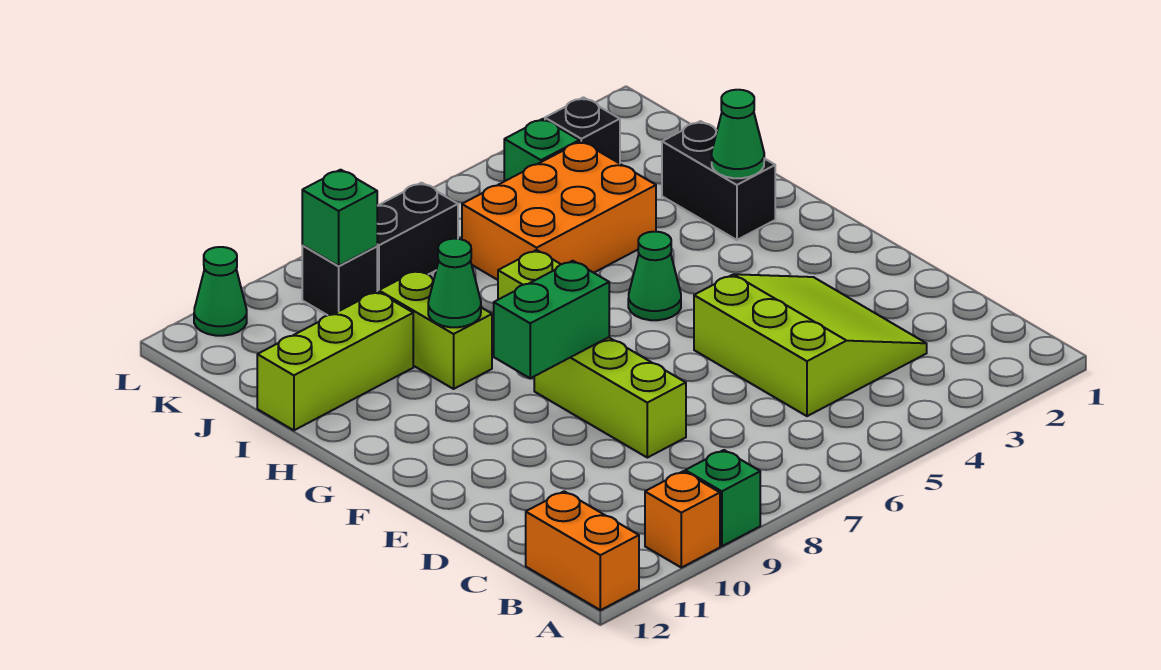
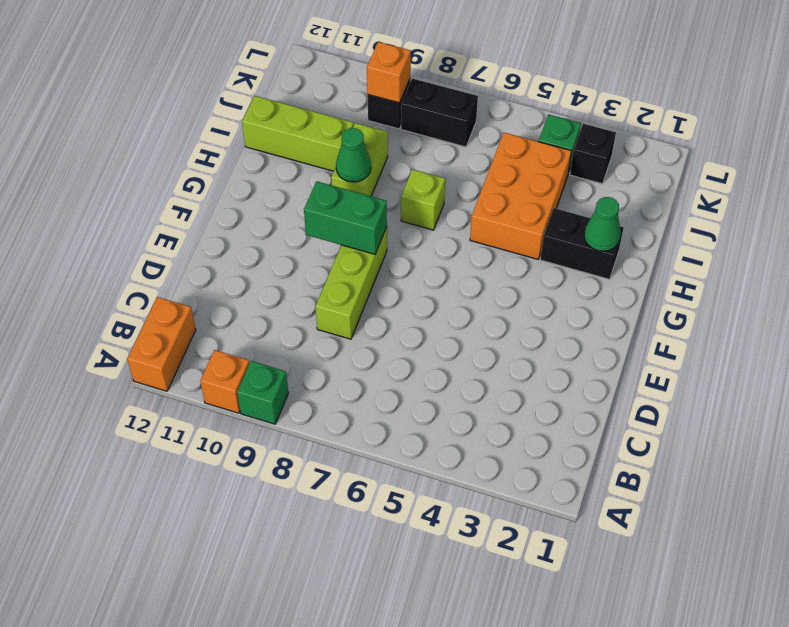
lime slope C3:E5 level 1 top 5 -> none
green cone G5 level 1 -> none
black brick H2:I2 level 1 -> black brick H2:H3 level 1
orange brick I4:J6 level 1 -> orange brick H4:J5 level 1
green brick K9 level 2 -> orange brick K9 level 2
green cone L11 level 1 -> none

